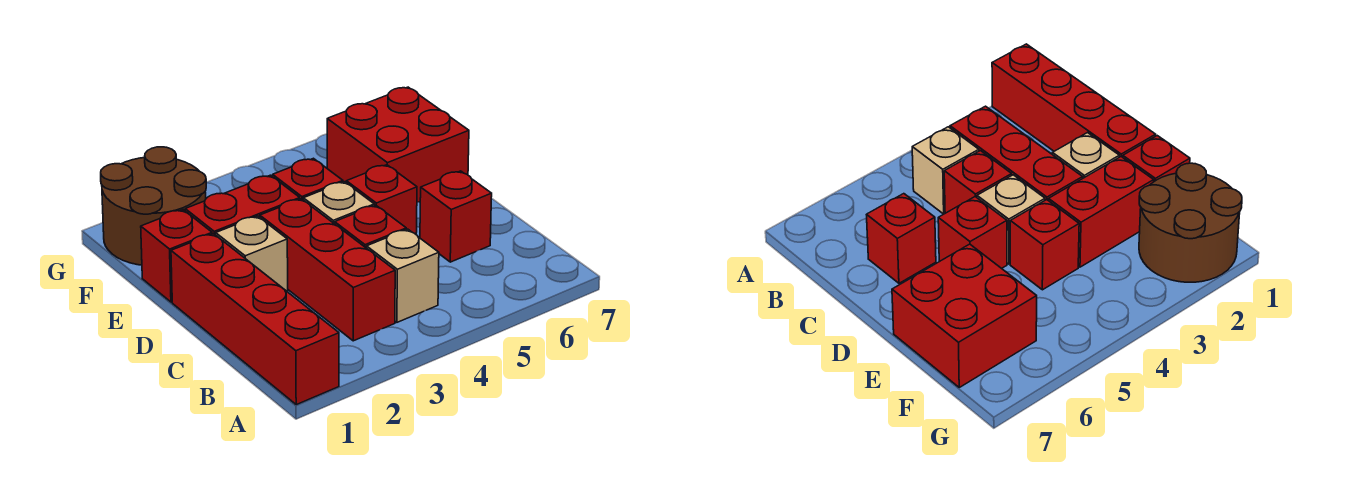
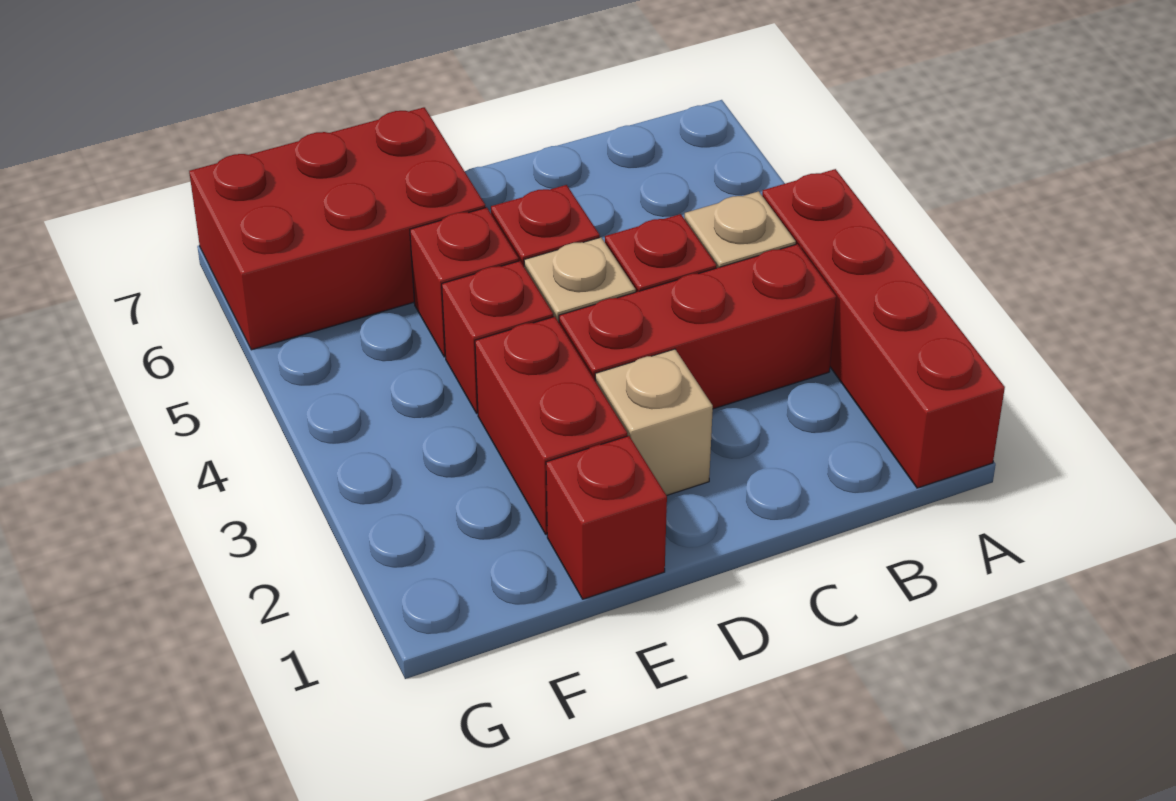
red brick A1:D1 level 1 -> red brick A1:A4 level 1
red brick C6 level 1 -> red brick E5 level 1
red brick E6:F7 level 1 -> red brick E6:G7 level 1
brown round brick F1:G2 level 1 -> none

